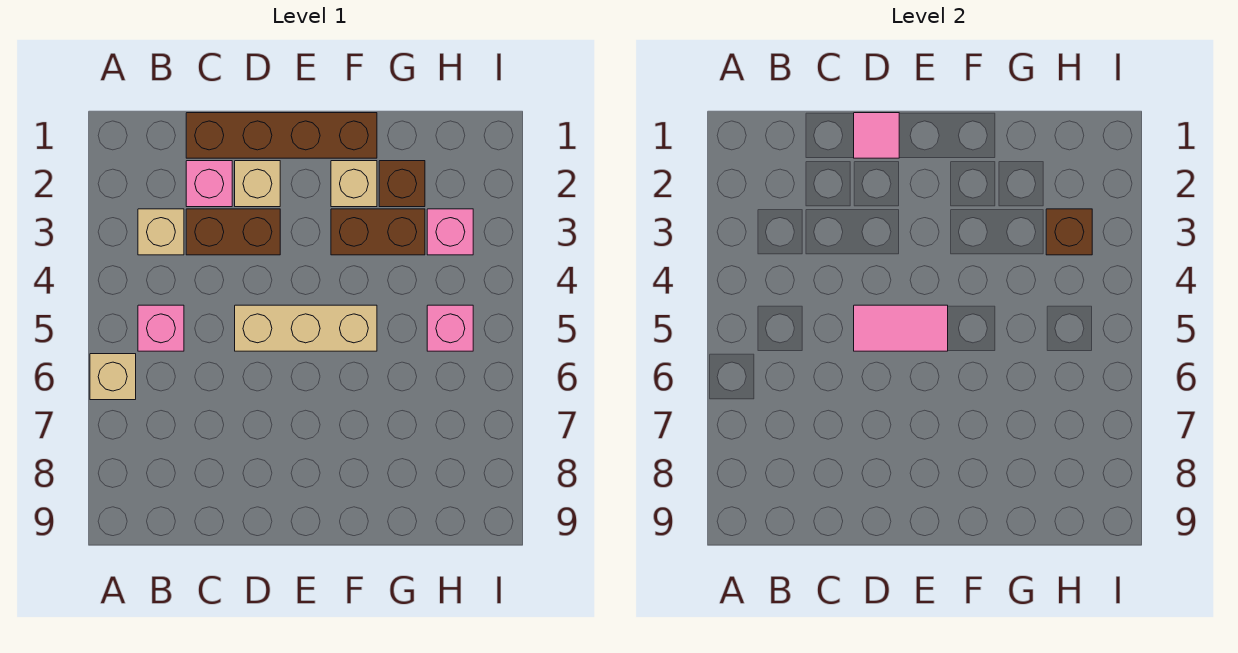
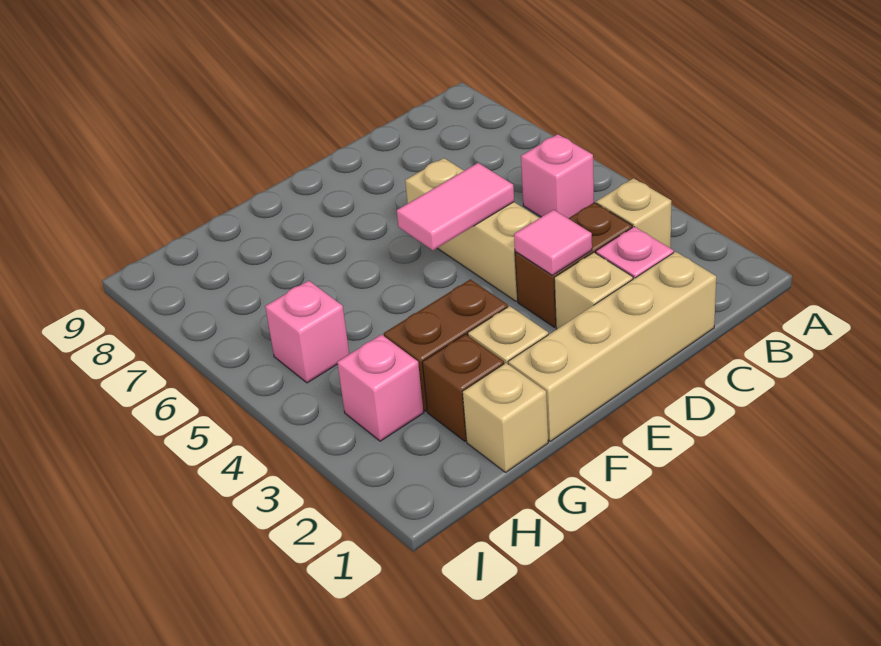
tan brick A6 level 1 -> tan brick G1 level 1
brown brick C1:F1 level 1 -> tan brick C1:F1 level 1
pink tile D1 level 2 -> pink tile D3 level 2
tan brick D5:F5 level 1 -> tan brick D4:D6 level 1
brown brick H3 level 2 -> none

